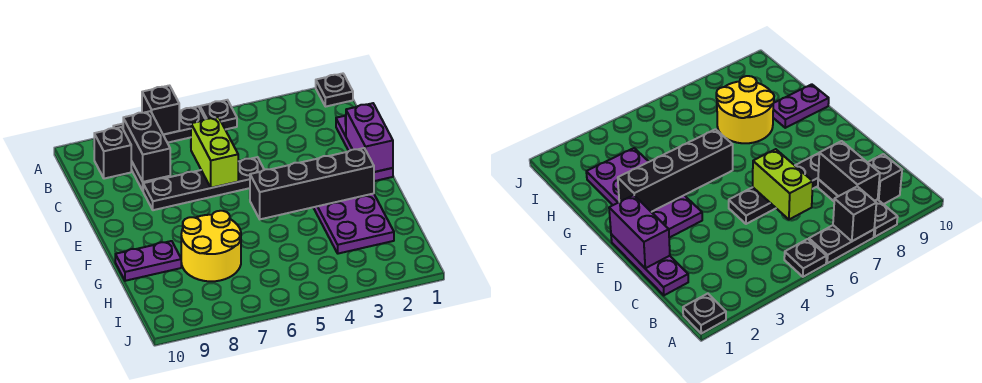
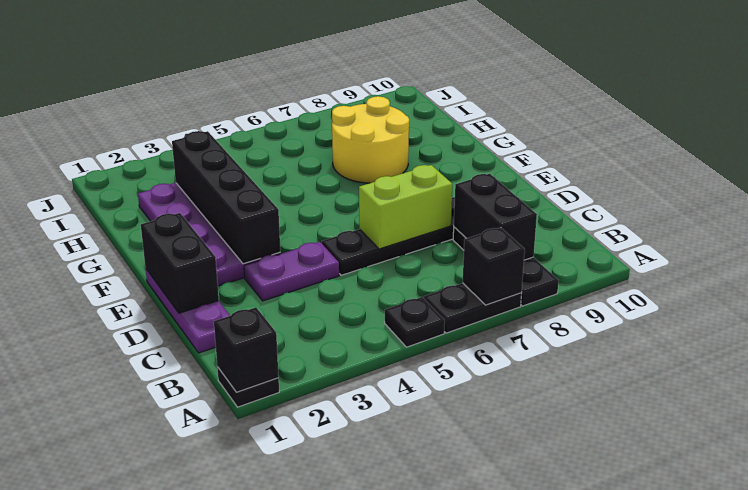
black brick B9 level 1 -> black brick A1 level 2
lime brick C6:D6 level 2 -> lime brick D6:D7 level 2
purple brick D1:E1 level 2 -> black brick D1:E1 level 2
black brick F2:F5 level 2 -> black brick E3:H3 level 2
purple plate G9:G10 level 1 -> purple plate D3:D4 level 1

